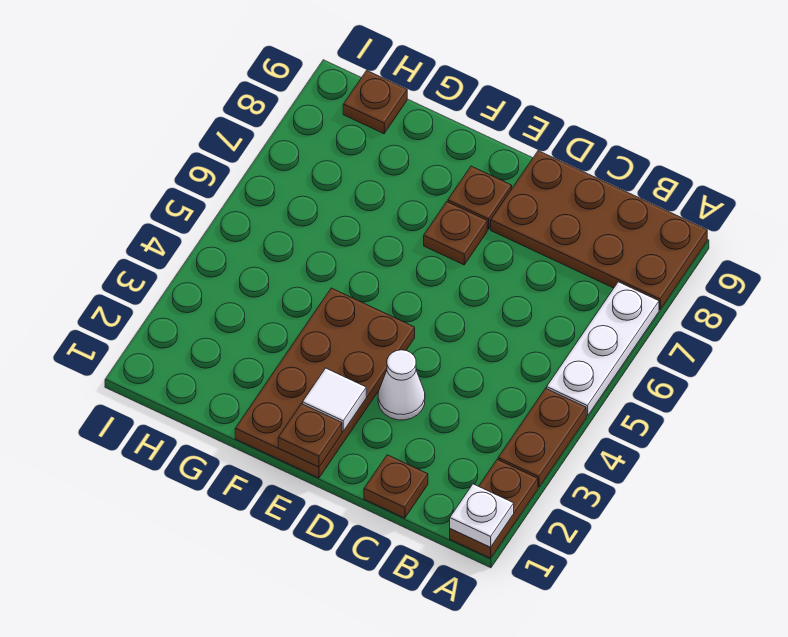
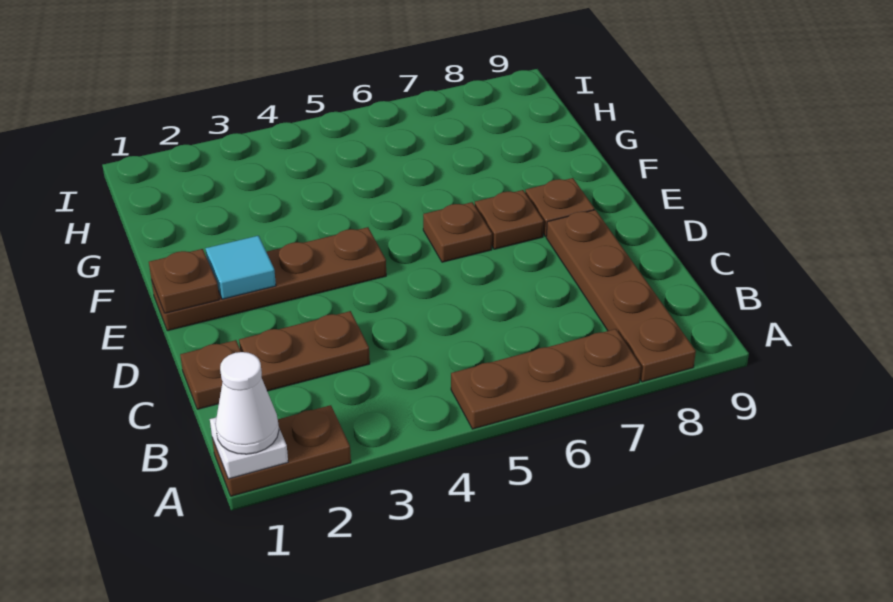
brown plate A3:A4 level 1 -> brown plate C2:C3 level 1
white plate A5:A7 level 1 -> brown plate A5:A7 level 1
brown plate A8:D9 level 1 -> brown plate A8:D8 level 1
white cone D3 level 1 -> white cone A1 level 3
brown plate E1:F4 level 1 -> brown plate E1:E4 level 1
white tile E2 level 2 -> cyan tile E2 level 2
brown plate H9 level 1 -> brown plate E6 level 1

